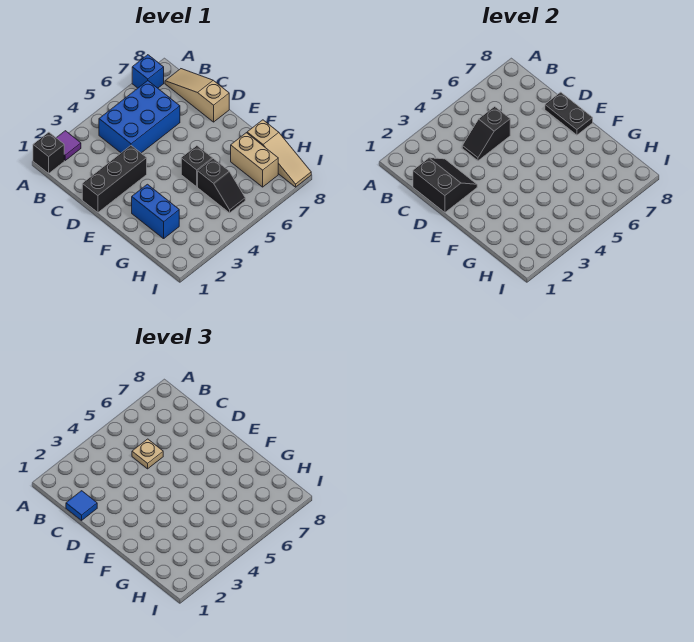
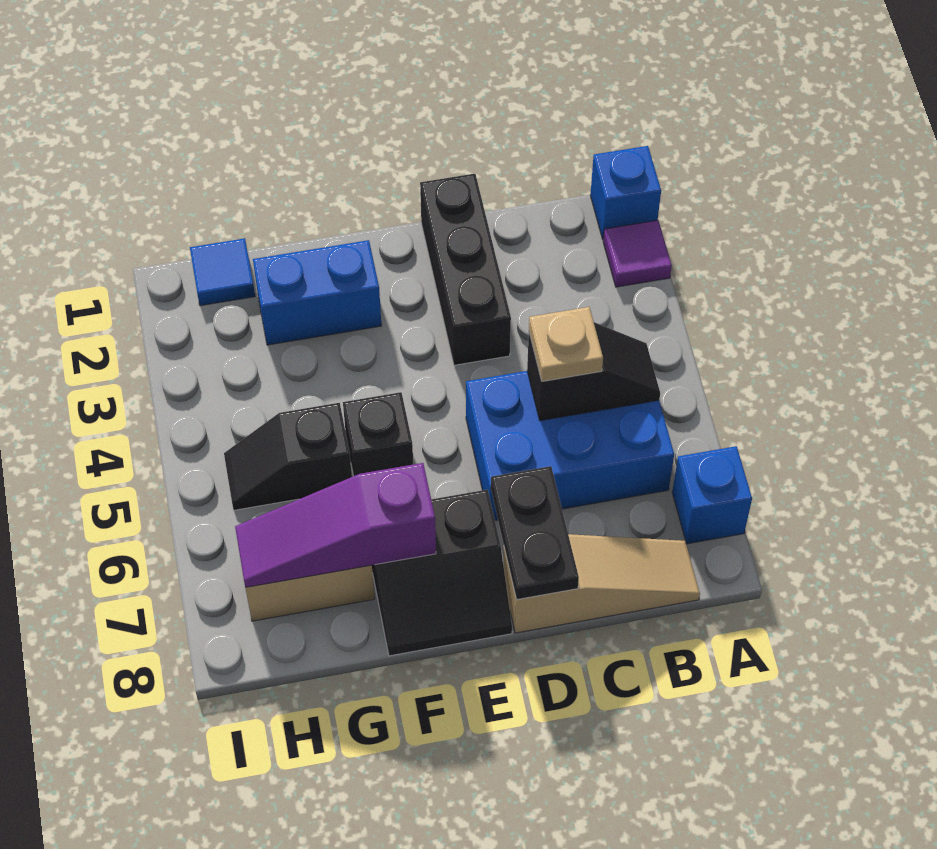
black brick A1 level 1 -> blue brick A1 level 1
blue brick B4:C6 level 1 -> blue brick B5:D6 level 1
black slope C1:D2 level 2 top 1 -> black slope E7:F8 level 1 top 7
blue tile C1 level 3 -> blue tile H1 level 1
black slope C4:C5 level 2 top 5 -> black slope B5:C5 level 2 top C
black plate D8:E8 level 2 -> black plate D7:D8 level 2
none -> purple slope F7:H7 level 2 top F
tan slope G8:I8 level 1 top G -> none

